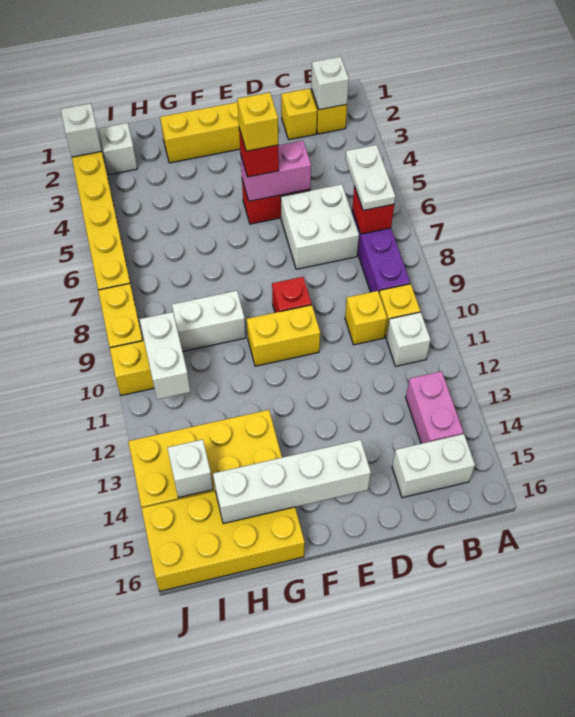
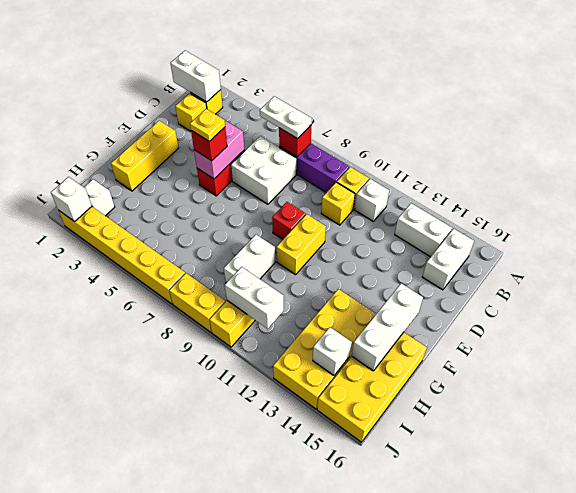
white brick B2 level 2 -> white brick B1:B2 level 2
pink brick B13:B14 level 1 -> white brick B13:B14 level 1
yellow brick E5 level 4 -> yellow plate E5 level 4
white brick E15:H15 level 2 -> white brick F15:H15 level 2

